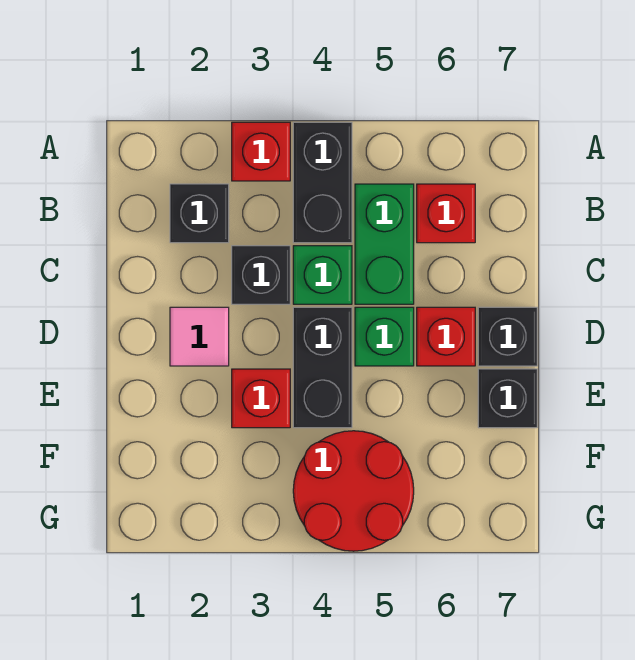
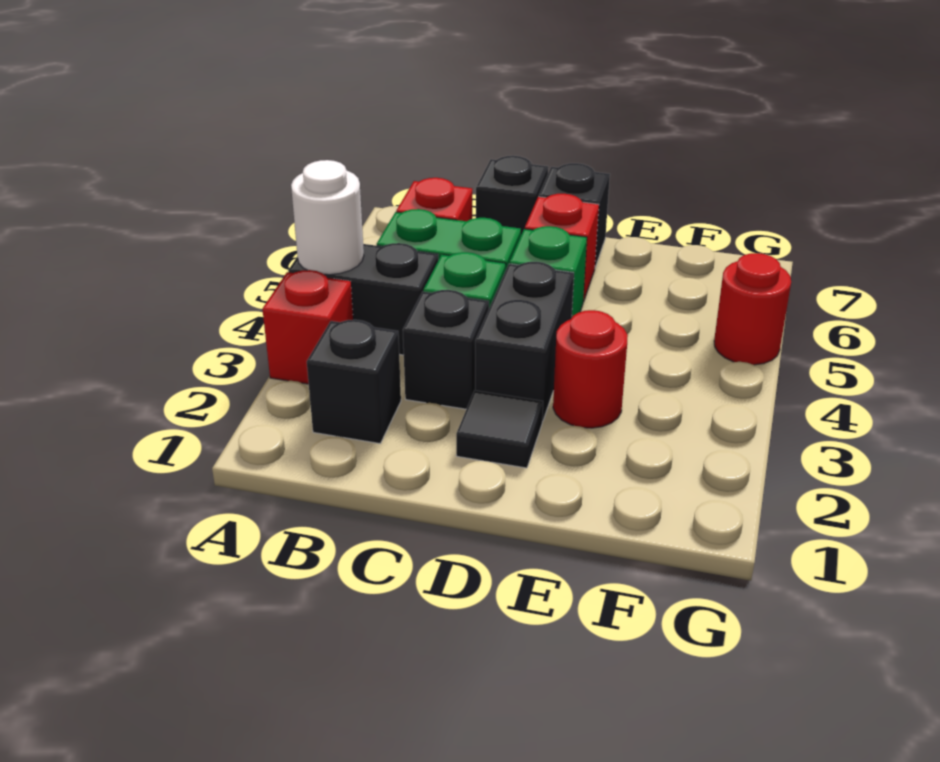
none -> white round brick A4 level 2
pink tile D2 level 1 -> black tile D2 level 1
black brick D4:E4 level 1 -> black brick D3:D4 level 1
red brick E3 level 1 -> red round brick E3 level 1
black brick E7 level 1 -> black brick C7 level 1
red round brick F4:G5 level 1 -> red round brick G5 level 1

